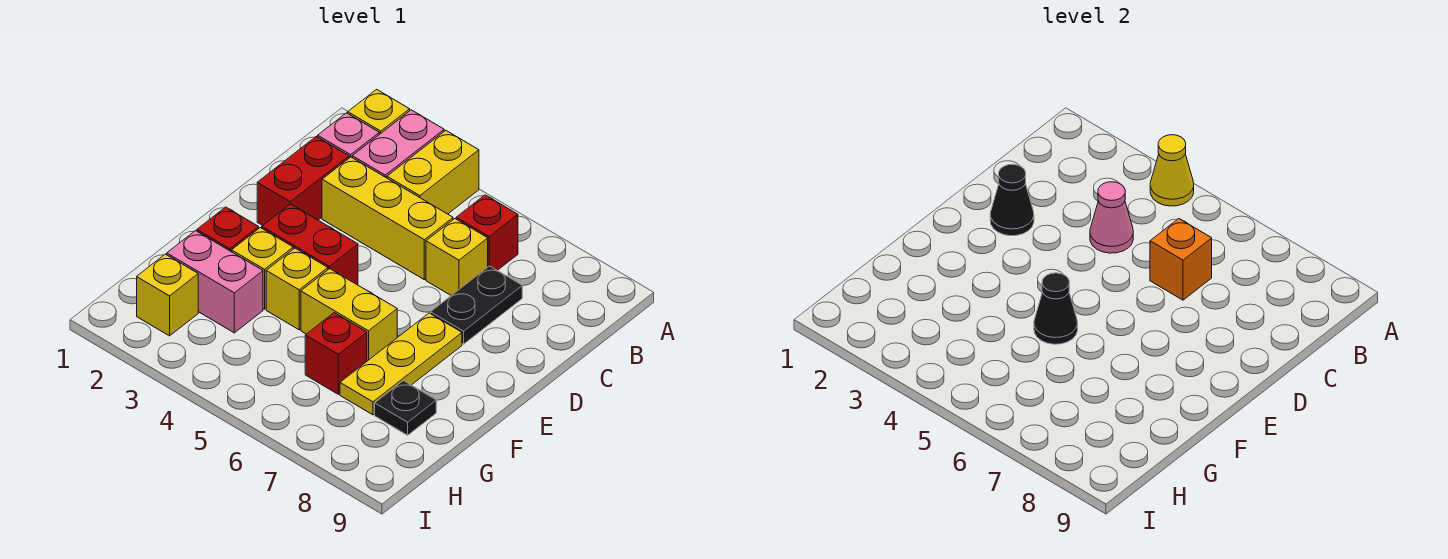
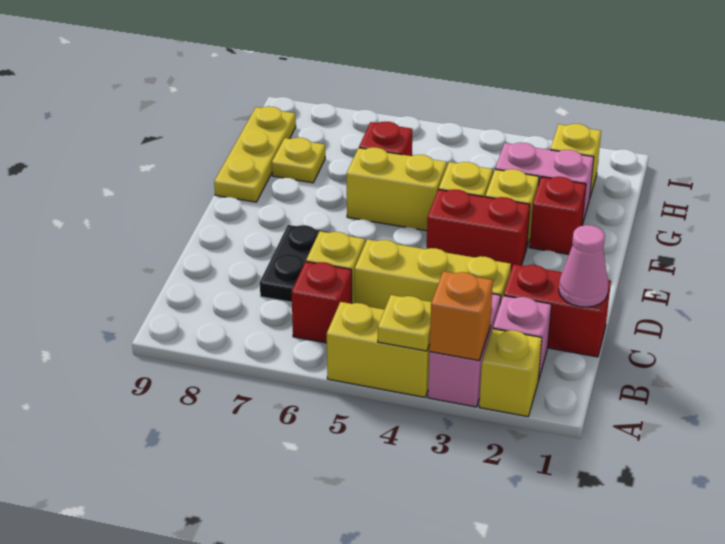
yellow brick A4:B4 level 1 -> yellow brick A4:A5 level 1
yellow cone A4 level 2 -> yellow plate A4 level 2
red brick C2:D2 level 1 -> red brick C1:C2 level 1
pink cone C4 level 2 -> pink cone C1 level 2
orange brick C6 level 2 -> orange brick A3 level 2
black cone D2 level 2 -> none
yellow plate E7:G7 level 1 -> yellow plate F9:H9 level 1
black cone F5 level 2 -> none
black plate G8 level 1 -> yellow plate G8 level 1

